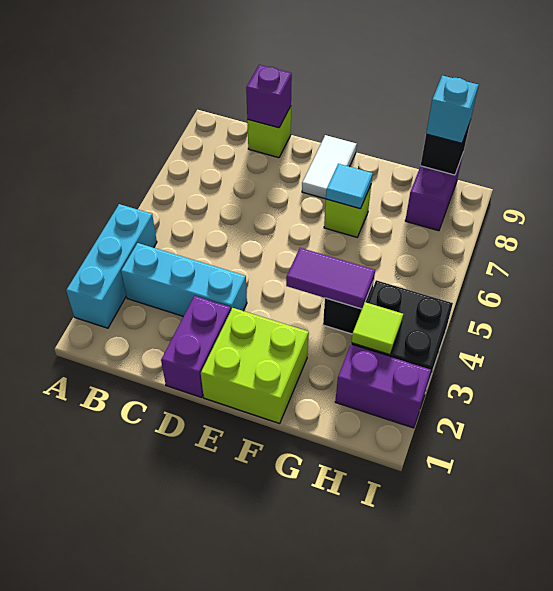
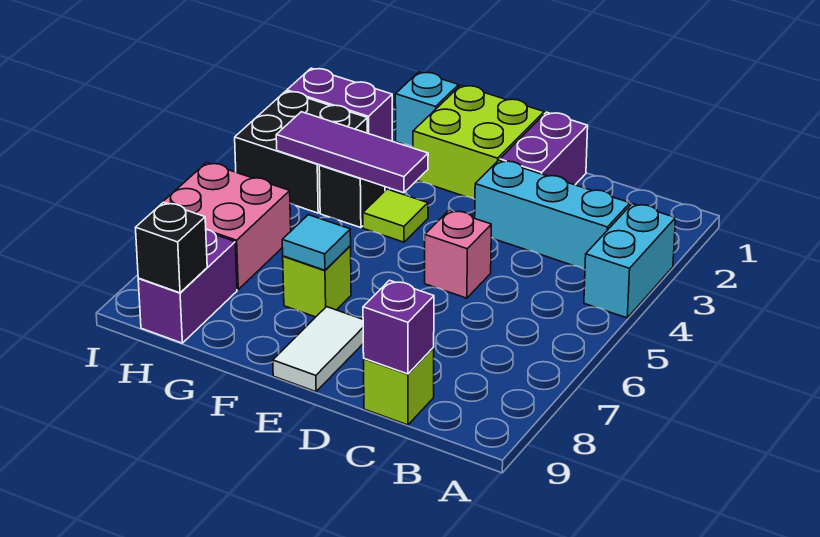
cyan brick A2:A4 level 1 -> cyan brick A3:A4 level 1
none -> pink brick D5 level 1
purple tile F4:G4 level 2 -> purple tile F4:H4 level 2
lime tile H3 level 2 -> lime tile F4 level 1
none -> pink brick H6:I7 level 1
cyan brick H9 level 3 -> cyan brick G1 level 1

